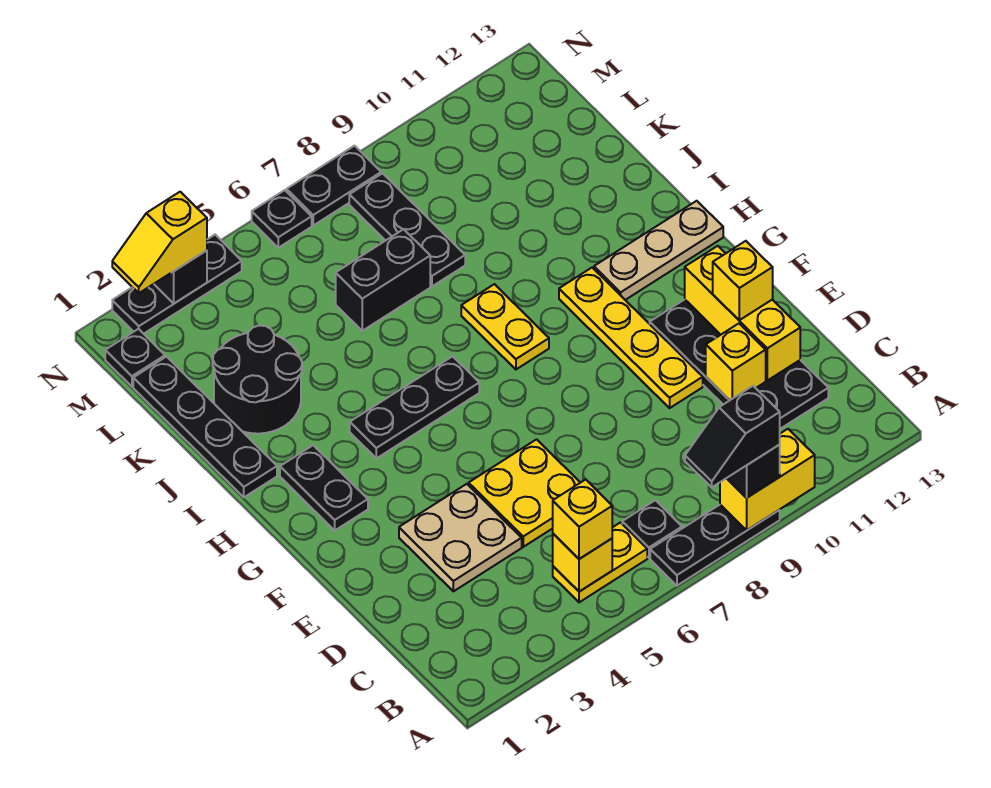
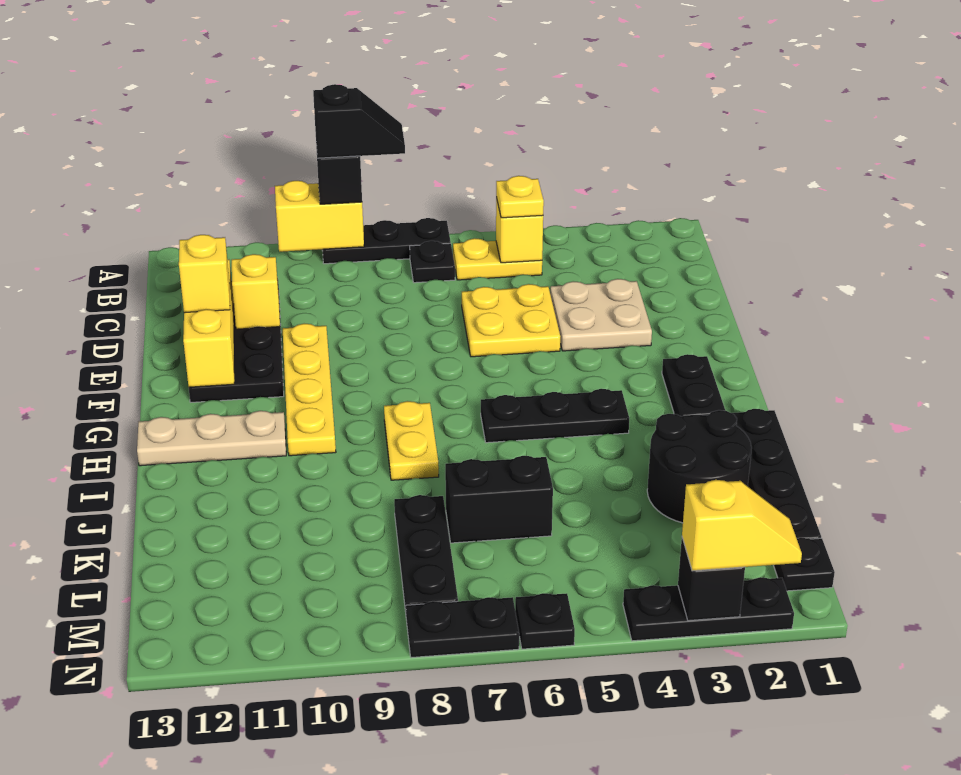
yellow brick B5 level 3 -> yellow plate B5 level 3

